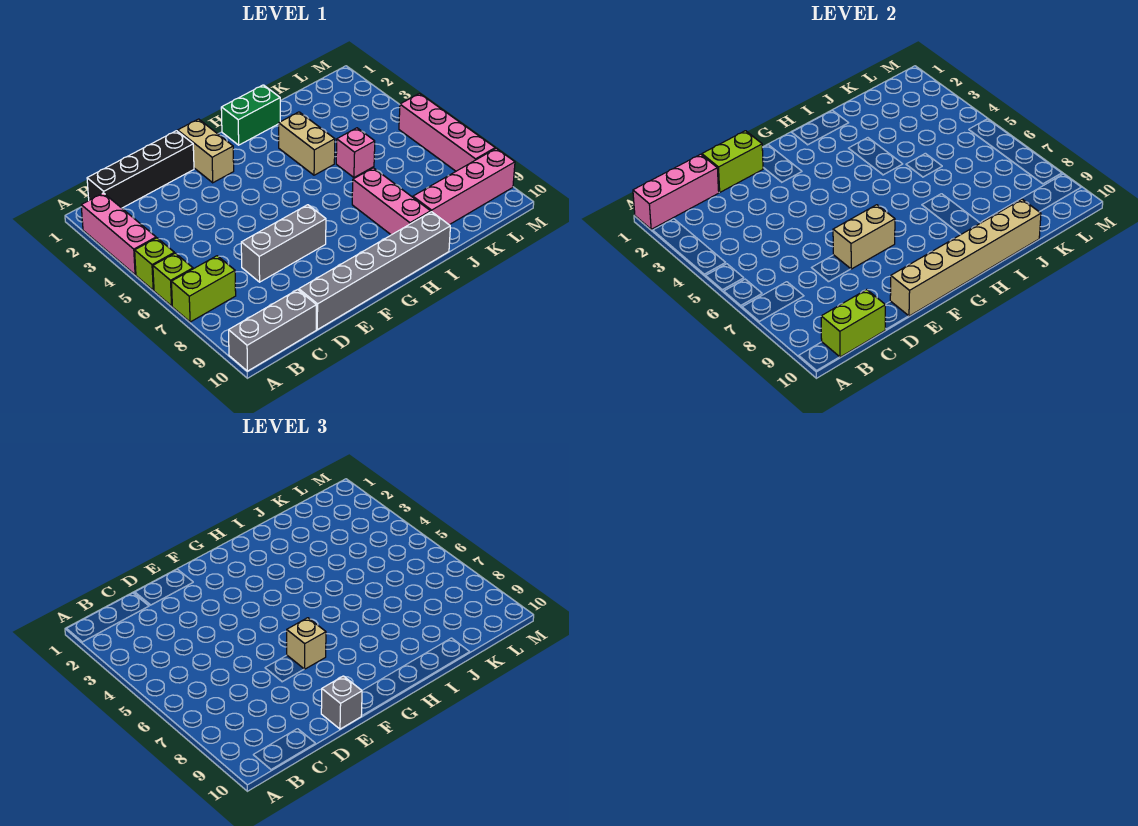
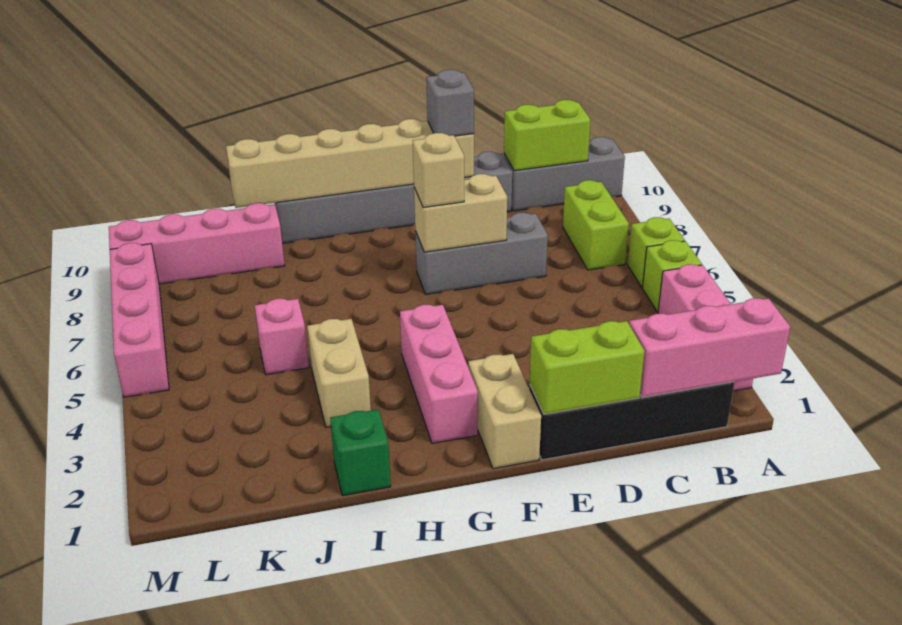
lime brick A7:B7 level 1 -> lime brick B7:B8 level 1
green brick H1:I1 level 1 -> green brick I1 level 1
pink brick I7:I9 level 1 -> pink brick G2:G4 level 1

